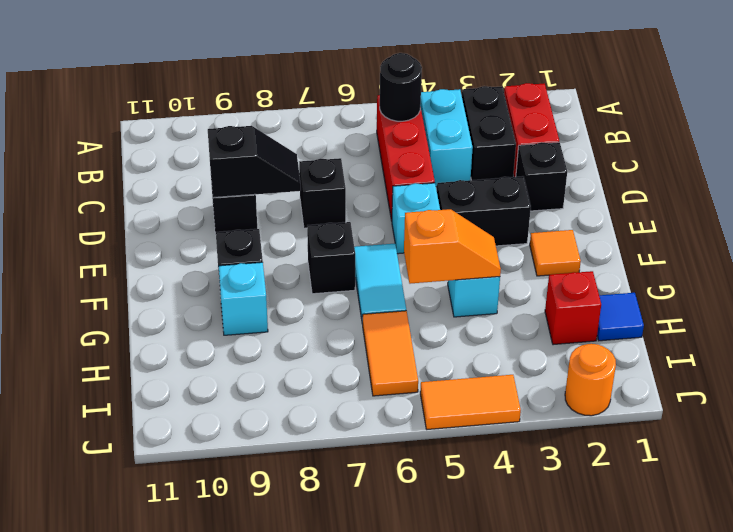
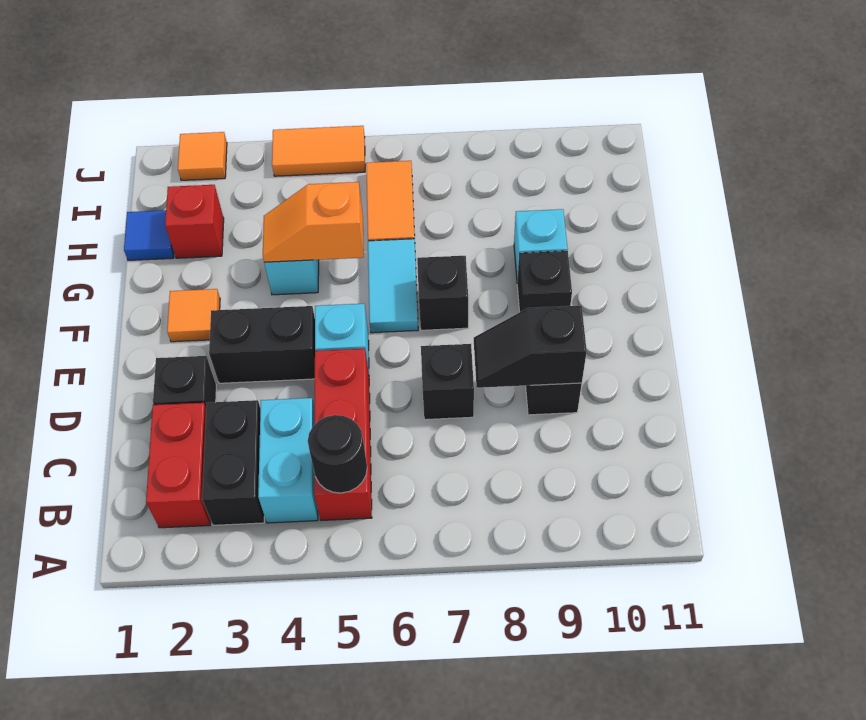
orange round brick J2 level 1 -> orange tile J2 level 1

